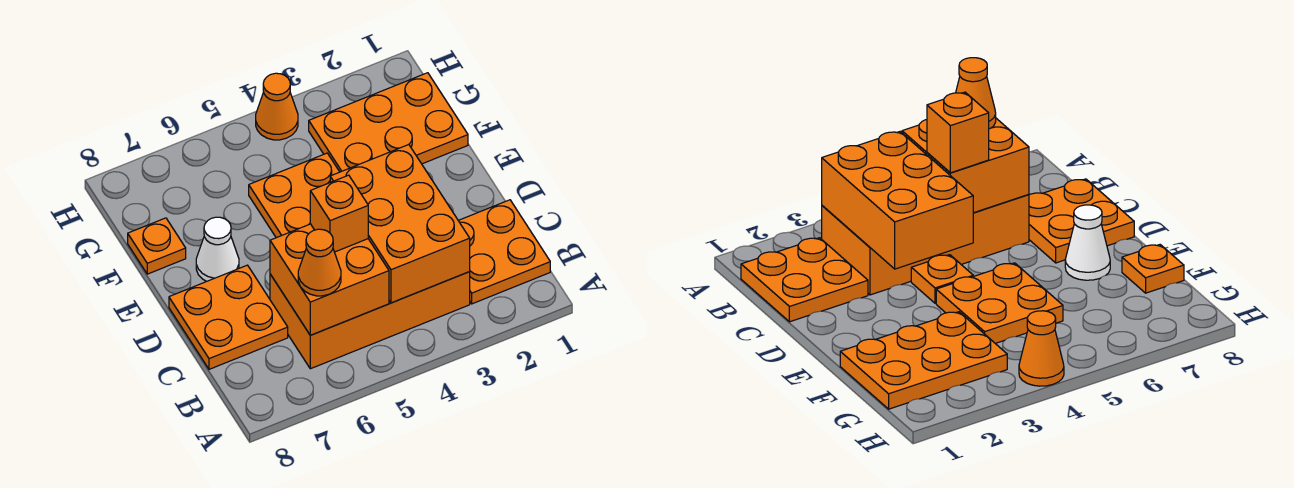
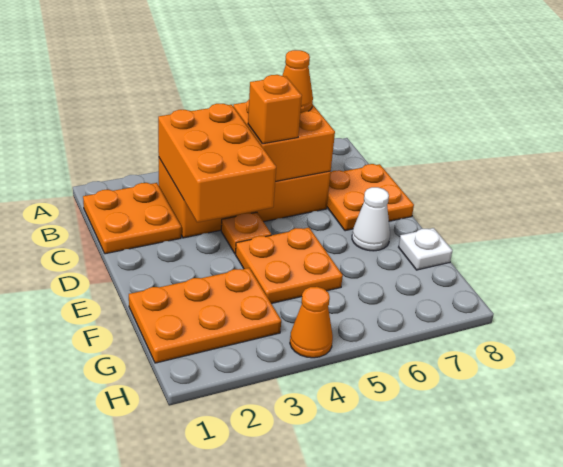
orange plate F8 level 1 -> white plate F8 level 1

